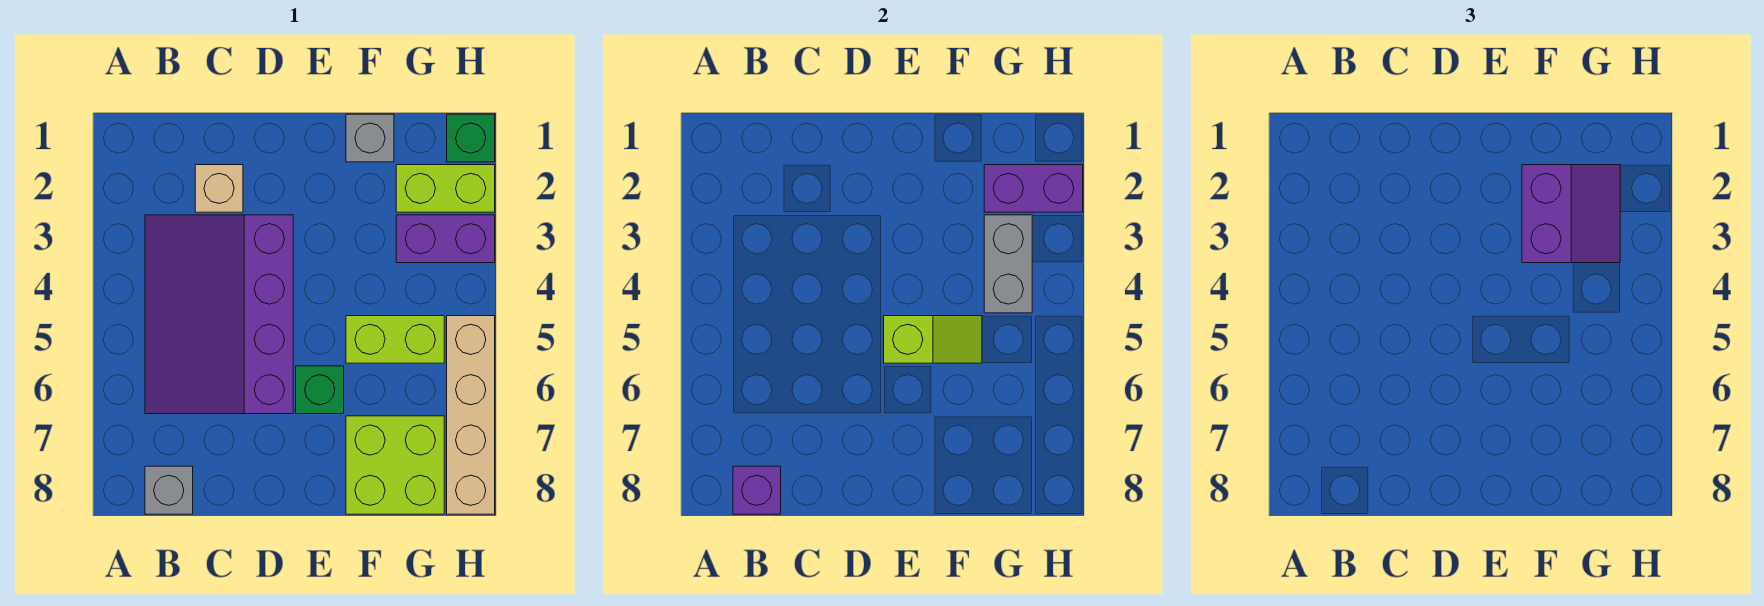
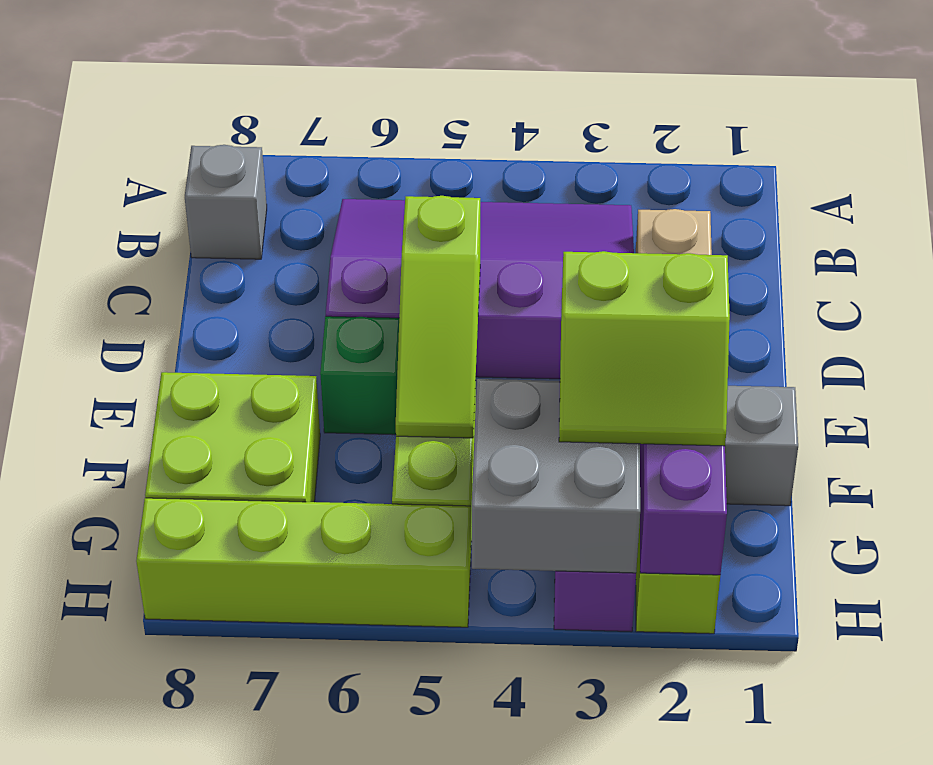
purple brick B8 level 2 -> none
lime slope E5:F5 level 2 top E -> lime slope D5:F5 level 2 top D
purple slope F2:G3 level 3 top F -> lime slope F2:G3 level 3 top F
grey brick G3:G4 level 2 -> grey brick G3:H4 level 2
green brick H1 level 1 -> none
tan brick H5:H8 level 1 -> lime brick H5:H8 level 1

